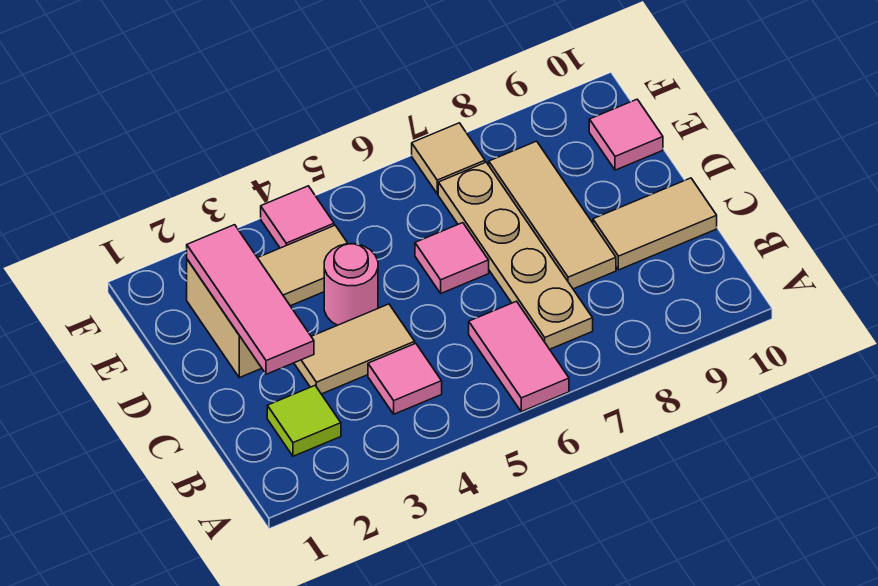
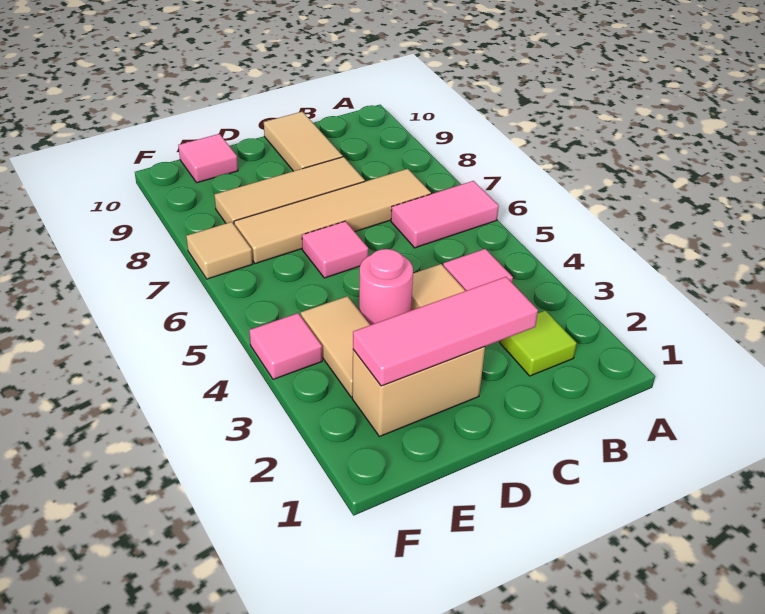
tan plate B7:E7 level 1 -> tan tile B7:E7 level 1

